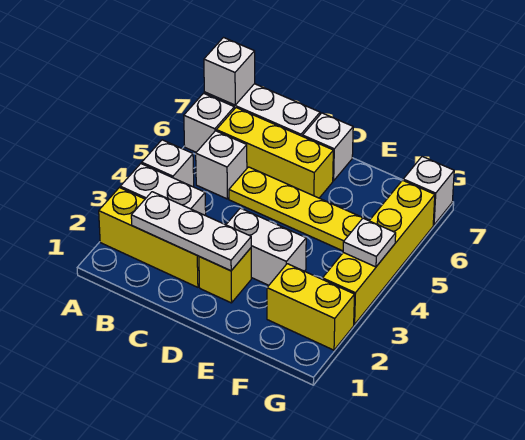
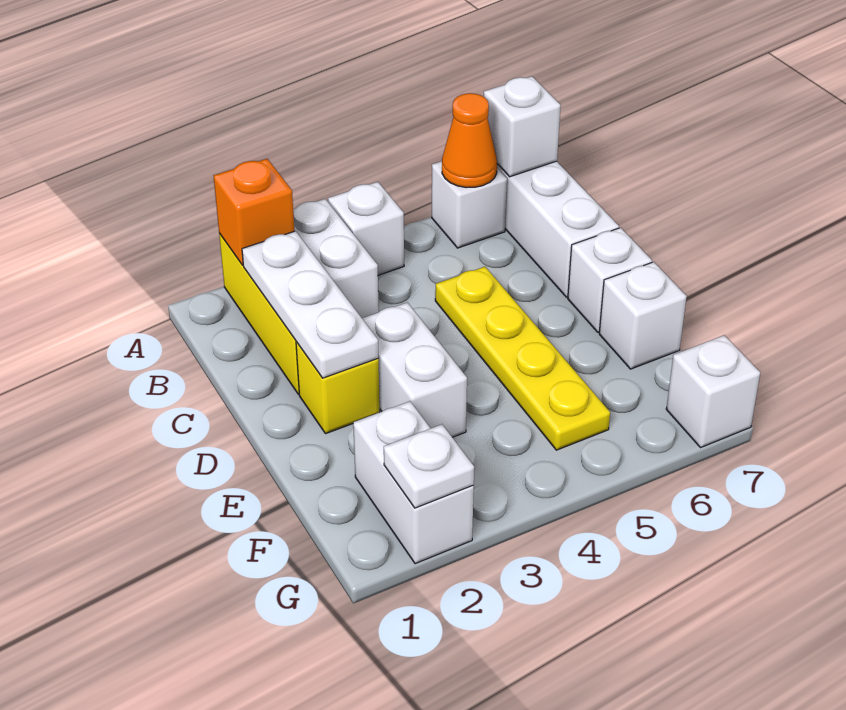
none -> orange brick A2 level 2
none -> orange cone A6 level 2
white brick B5 level 1 -> white brick E7 level 1
yellow brick B6:D6 level 1 -> none
yellow brick F2:G2 level 1 -> white brick F2:G2 level 1
yellow brick G3:G6 level 1 -> none
white plate G4 level 2 -> white plate G2 level 2

